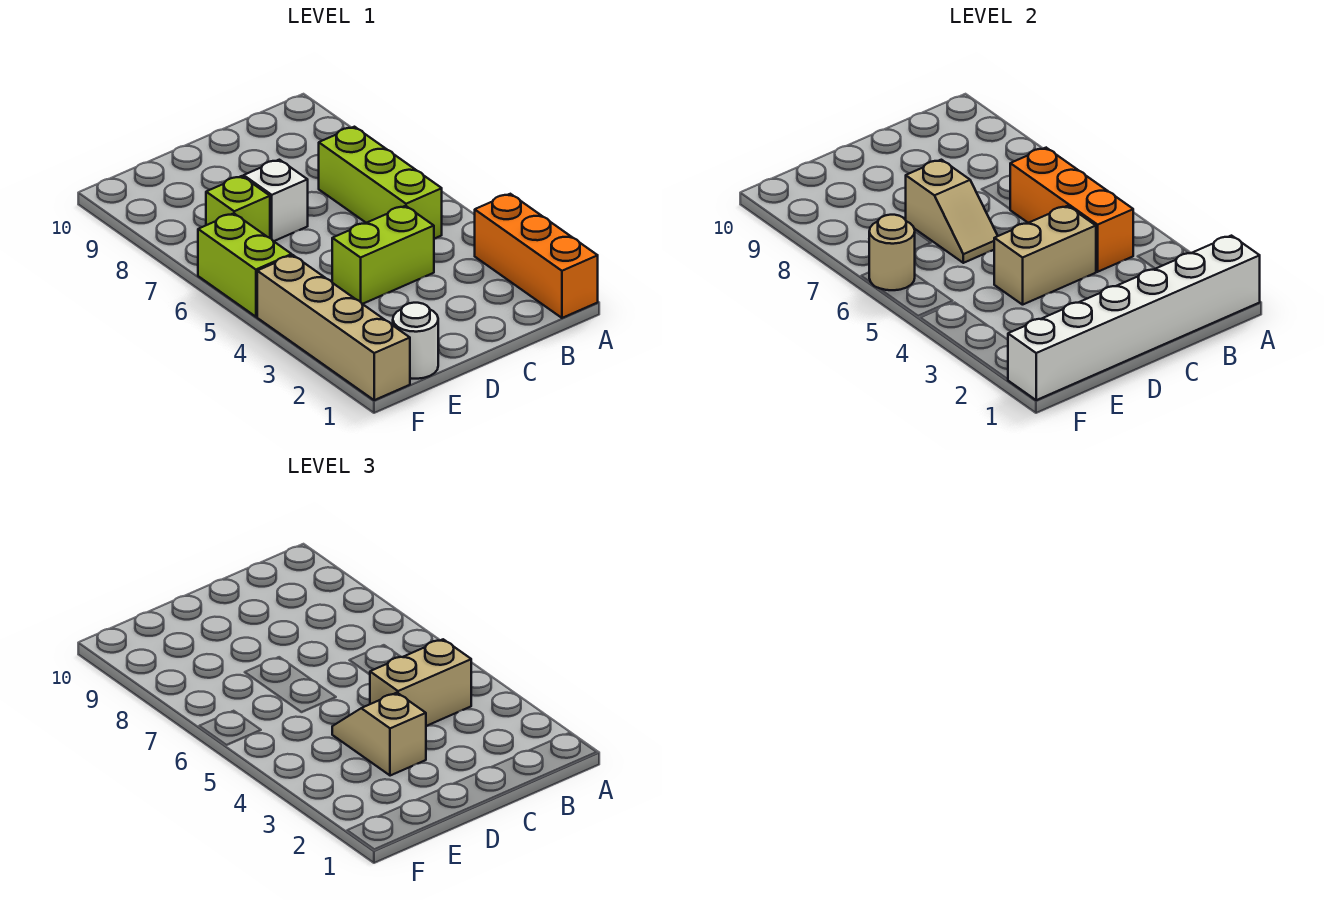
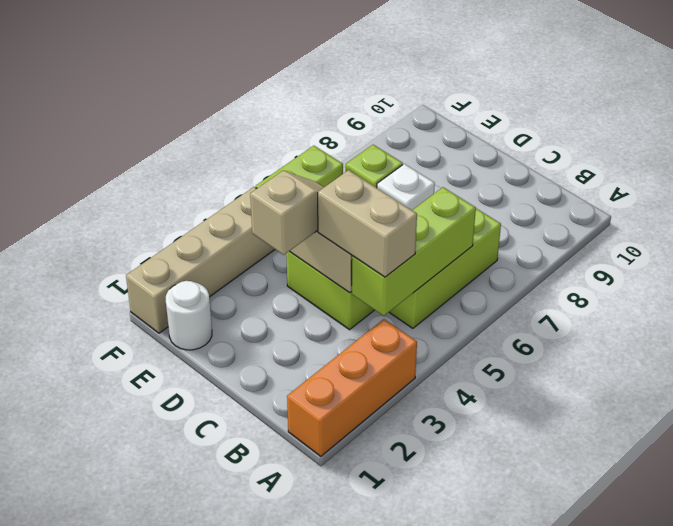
white brick A1:F1 level 2 -> none
orange brick B4:B6 level 2 -> lime brick B4:B6 level 2
tan slope D6:D7 level 2 top 7 -> none
tan round brick F6 level 2 -> none

